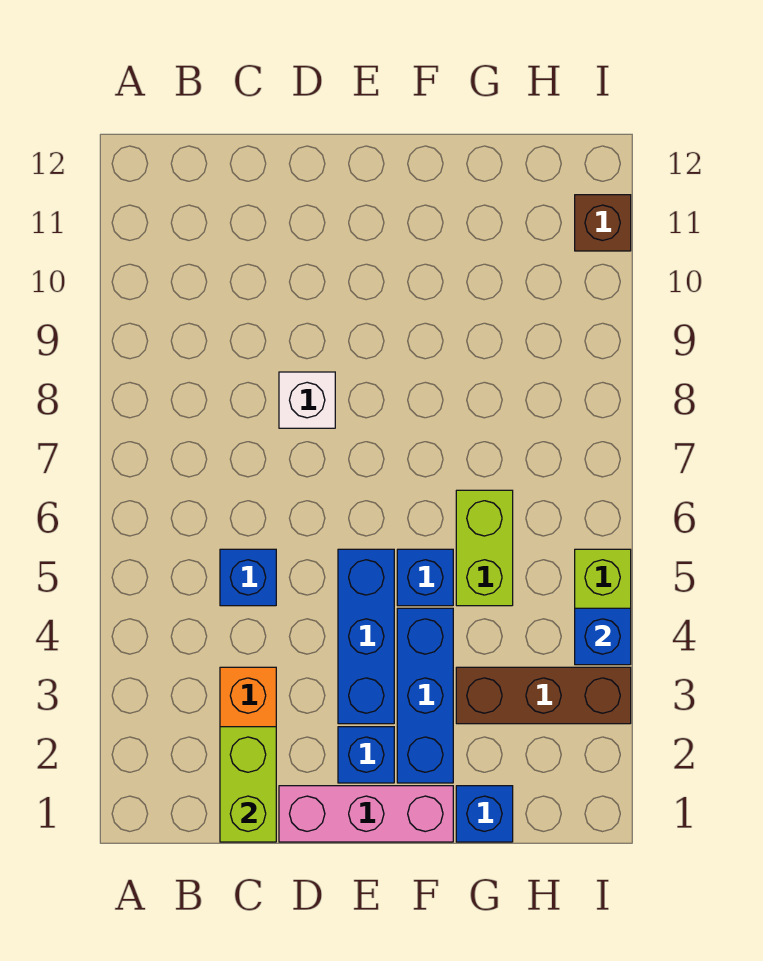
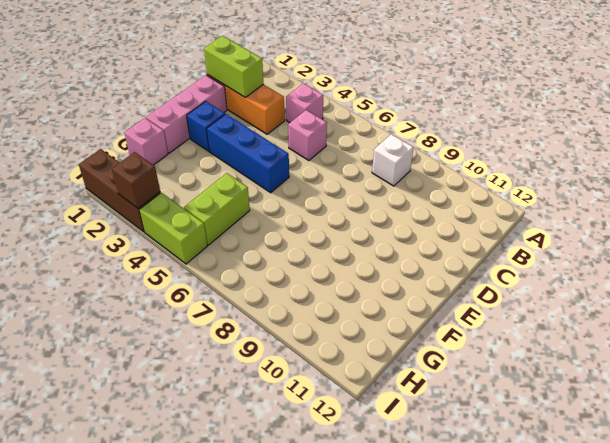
none -> pink brick B4 level 1
blue brick C5 level 1 -> pink brick C5 level 1
white brick D8 level 1 -> white brick B8 level 1
blue brick F2:F4 level 1 -> none
blue brick F5 level 1 -> none
blue brick G1 level 1 -> pink brick G1 level 1
brown brick G3:I3 level 1 -> brown brick I1:I3 level 1
lime brick G5:G6 level 1 -> lime brick G5:H5 level 1
blue brick I4 level 2 -> none
brown brick I11 level 1 -> brown brick I3 level 2

